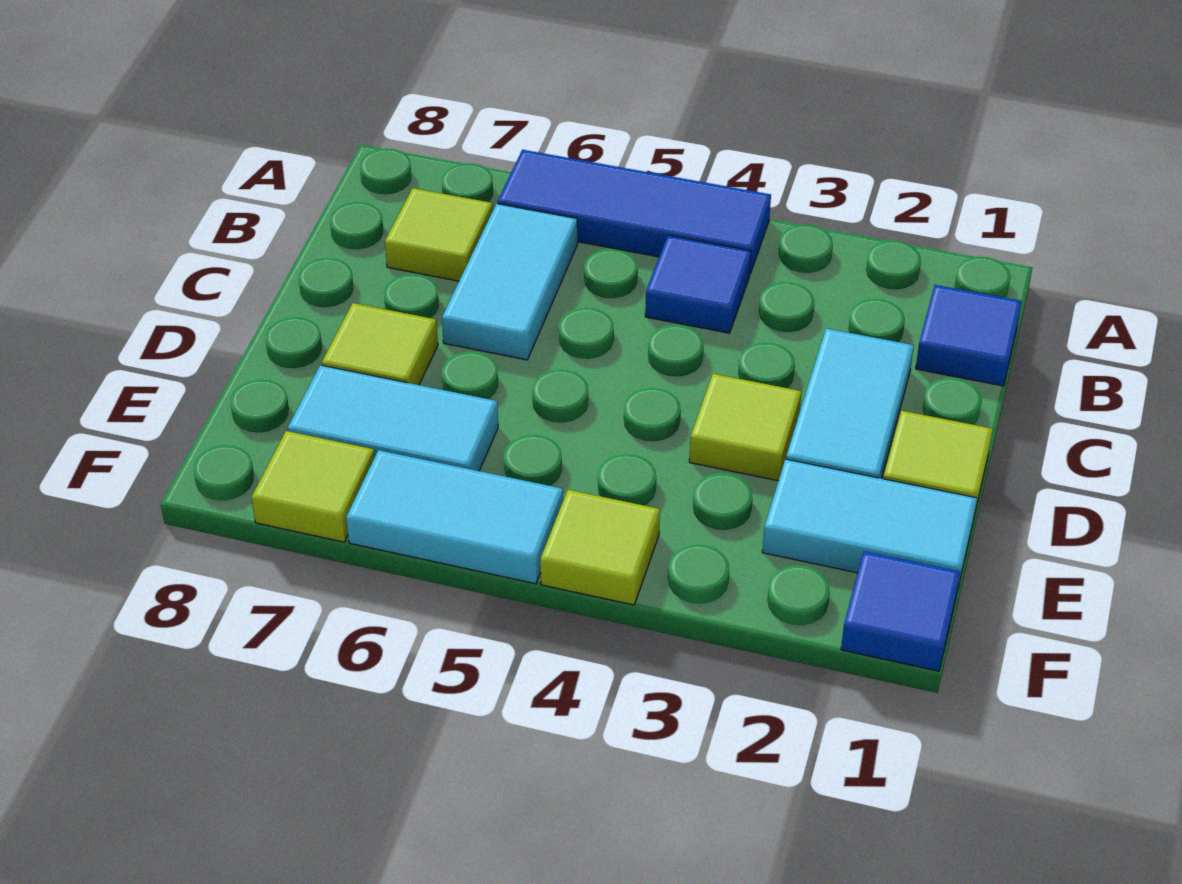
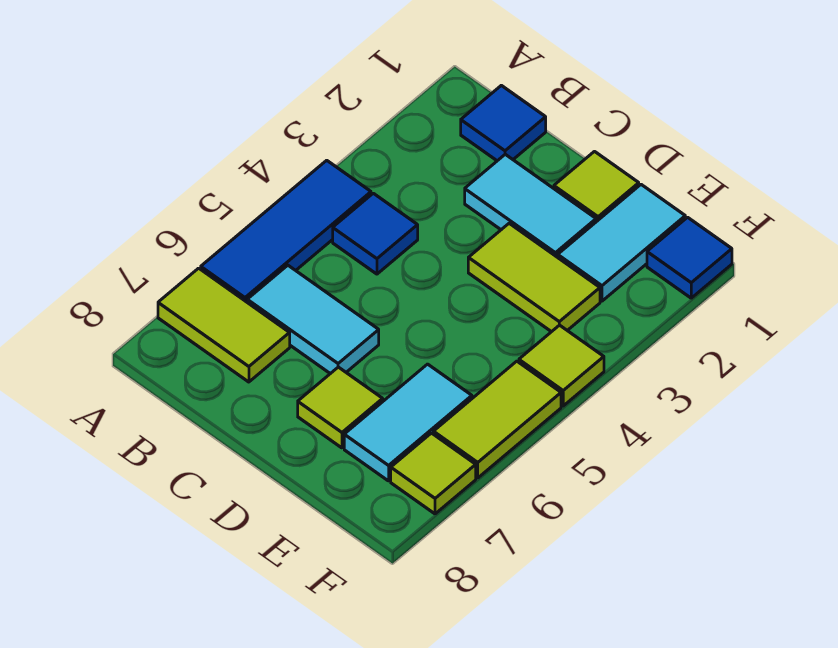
lime tile B7 level 1 -> lime tile A7:B7 level 1
lime tile D3 level 1 -> lime tile D3:E3 level 1
cyan tile F5:F6 level 1 -> lime tile F5:F6 level 1

